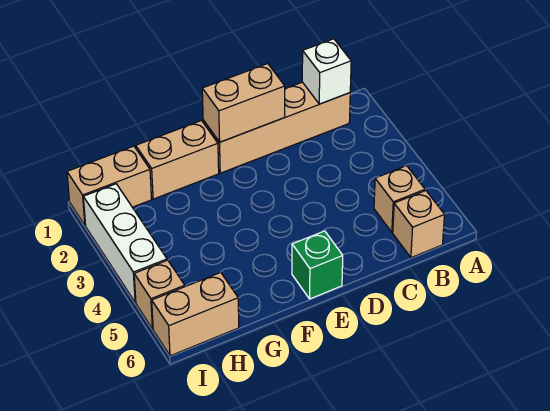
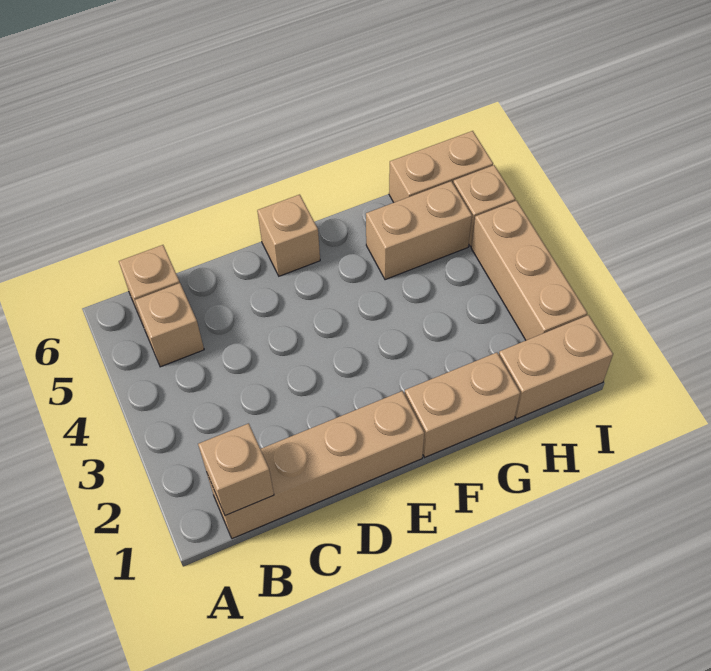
white brick B1 level 2 -> tan brick B1 level 2
tan brick D1:E1 level 2 -> tan brick G5:H5 level 1
green brick E6 level 1 -> tan brick E6 level 1
white brick I2:I4 level 1 -> tan brick I2:I4 level 1

